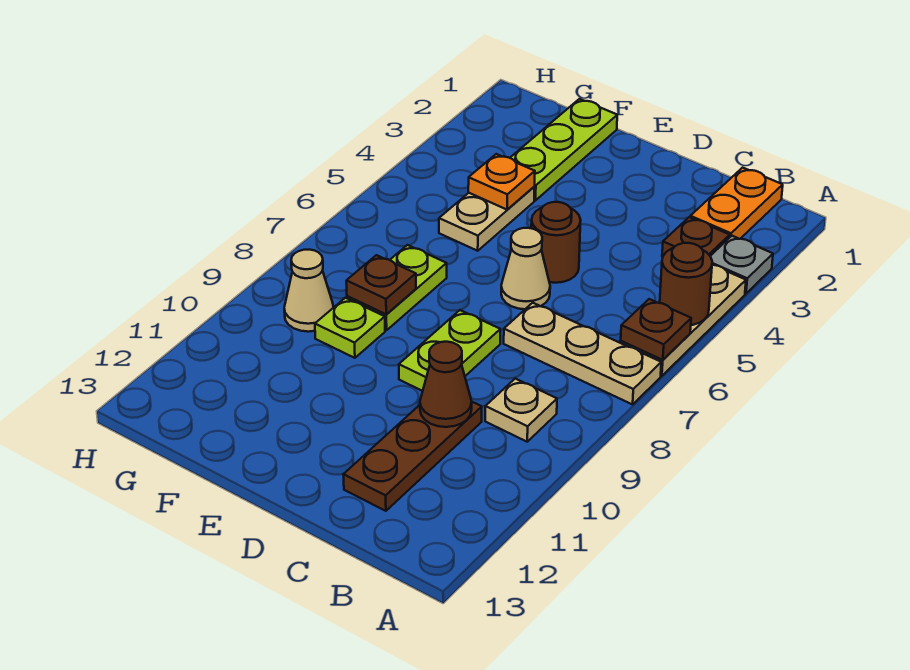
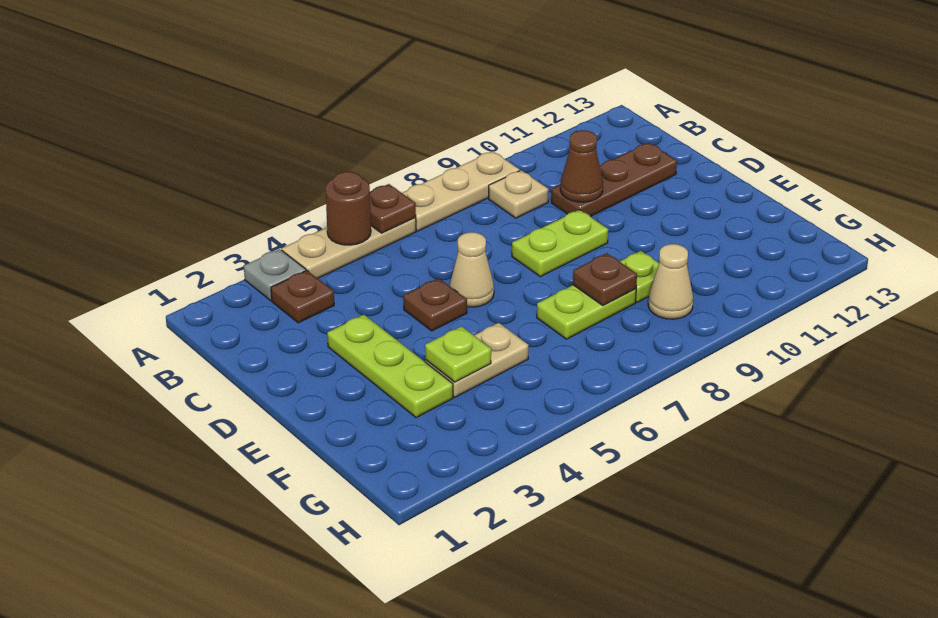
tan plate A7:C7 level 1 -> tan plate A7:A9 level 1
orange plate B1:B2 level 1 -> none
brown round brick D5 level 1 -> brown plate D5 level 1
lime plate F1:F3 level 1 -> lime plate D3:F3 level 1
orange plate F4 level 2 -> lime plate F4 level 2

